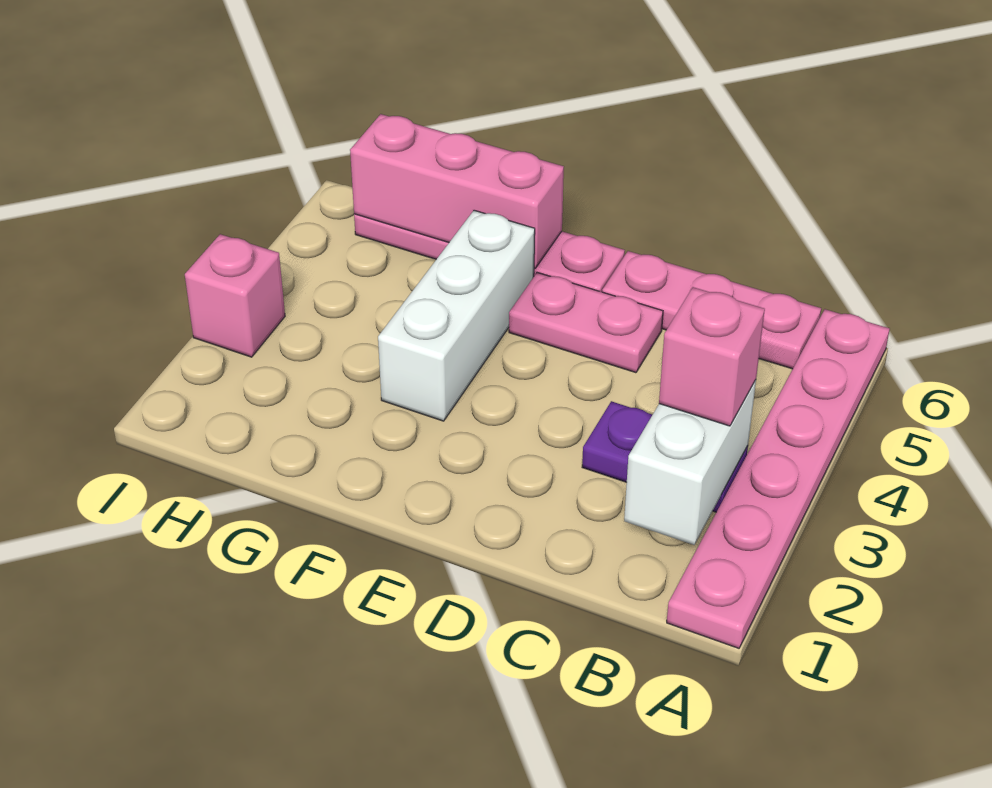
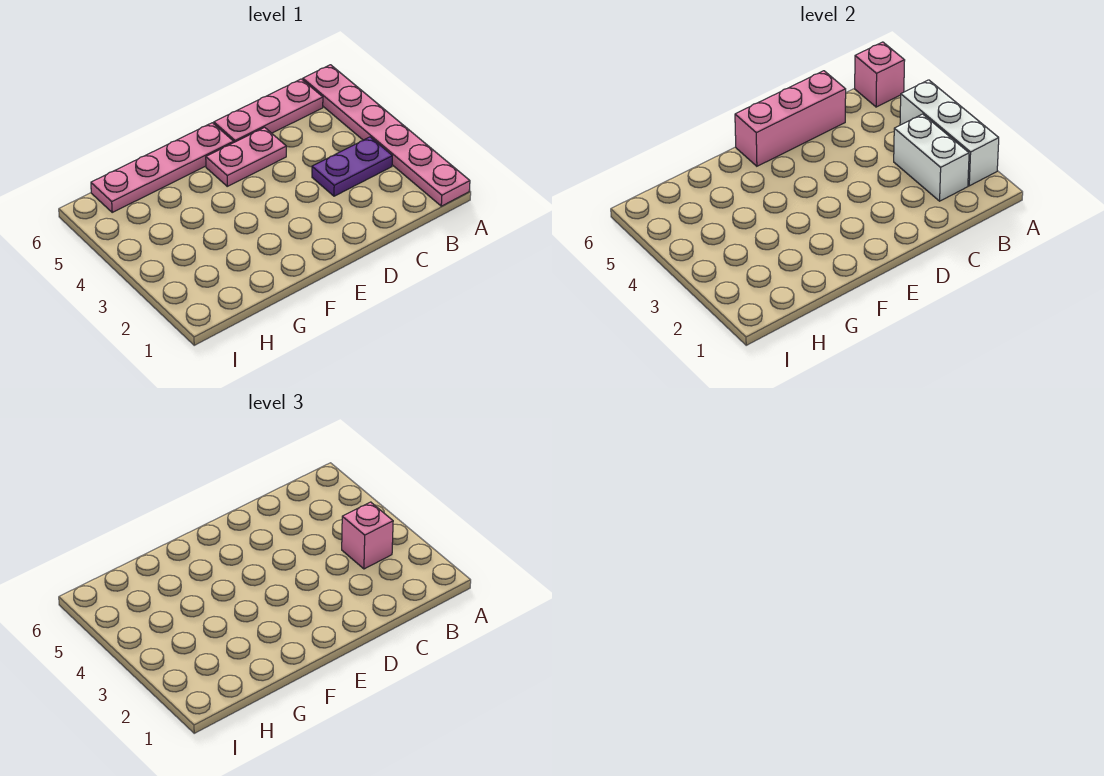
white brick F3:F5 level 1 -> white brick A2:A4 level 2
pink brick F6:H6 level 2 -> pink brick C6:E6 level 2
pink brick I3 level 1 -> pink brick A6 level 2

